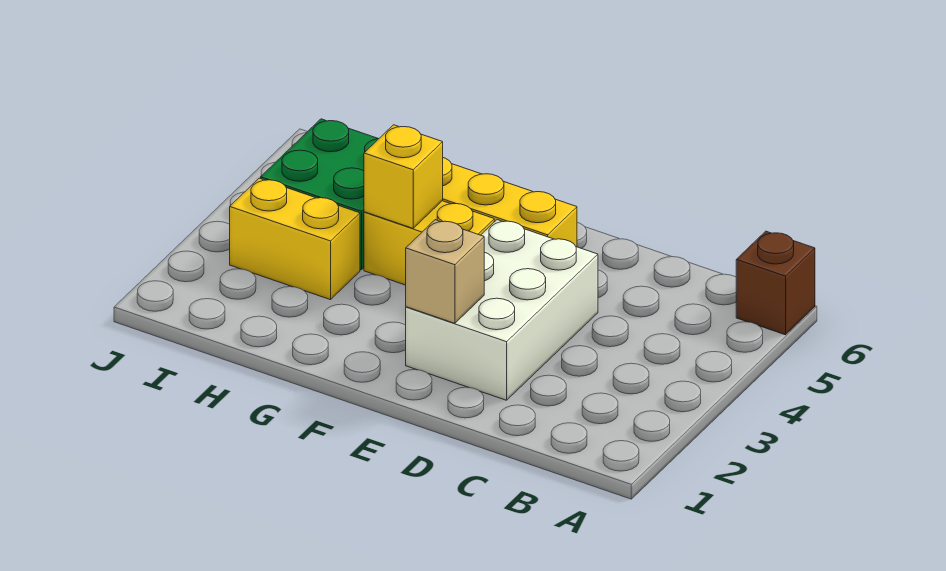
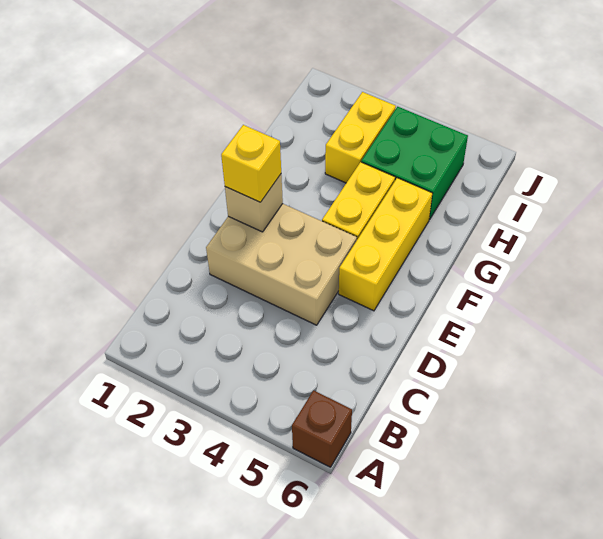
white brick D2:E4 level 1 -> tan brick D2:E4 level 1
yellow brick G4 level 2 -> yellow brick E2 level 3

